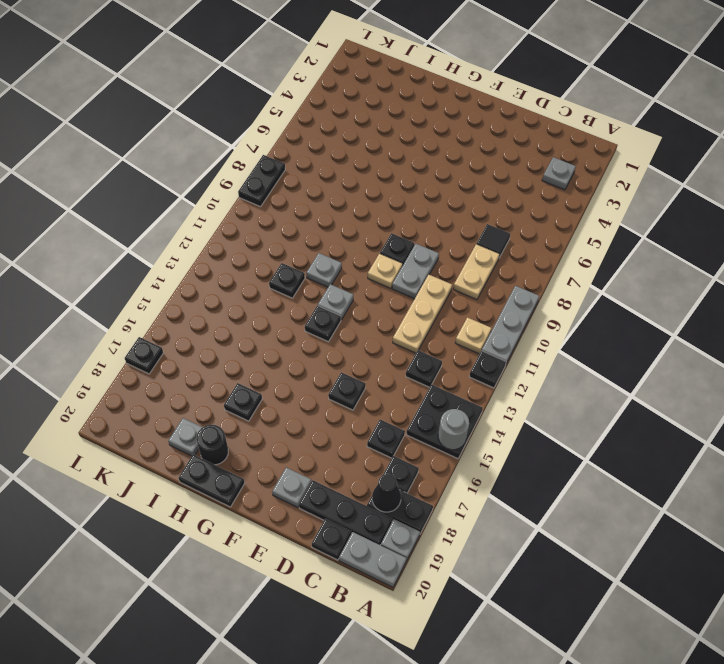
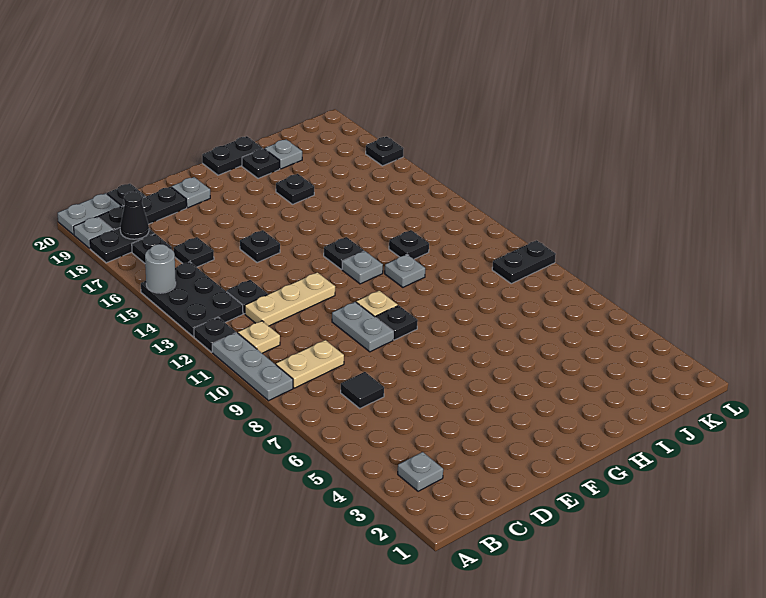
black plate A14:B15 level 1 -> black plate A13:B15 level 1
tan plate C8:C9 level 1 -> tan plate B9:C9 level 1
tan plate D10:D12 level 1 -> tan plate C12:E12 level 1
black round brick H19 level 1 -> black plate H19 level 1
black plate L8:L9 level 1 -> black plate K9:L9 level 1

